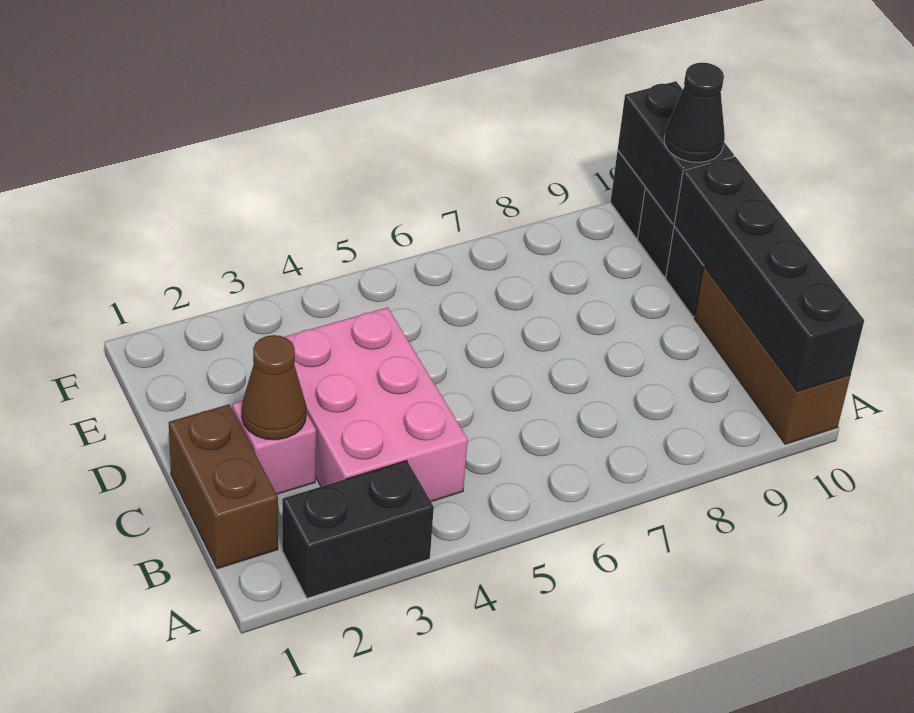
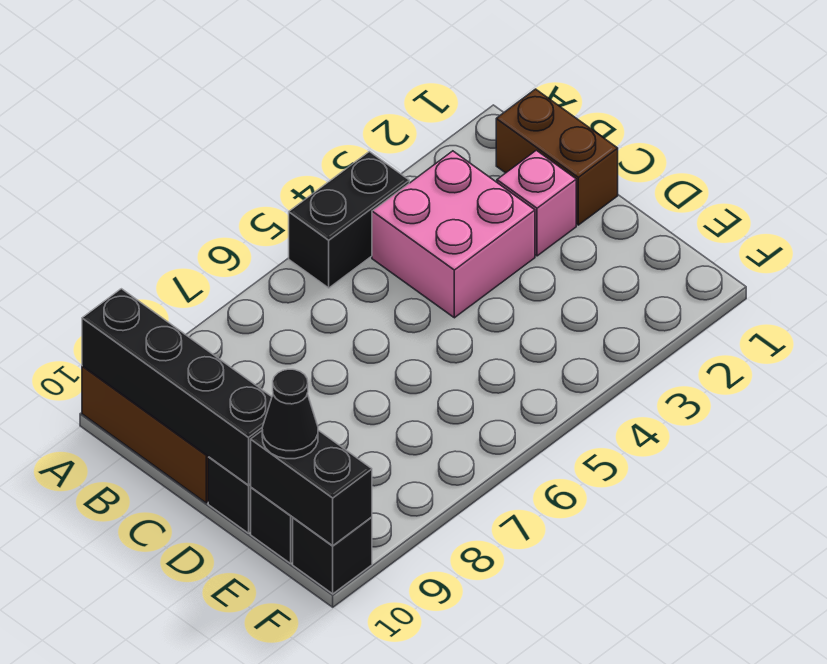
black brick A2:A3 level 1 -> black brick A4:A5 level 1
pink brick B3:D4 level 1 -> pink brick B3:C4 level 1
brown cone C2 level 2 -> none

